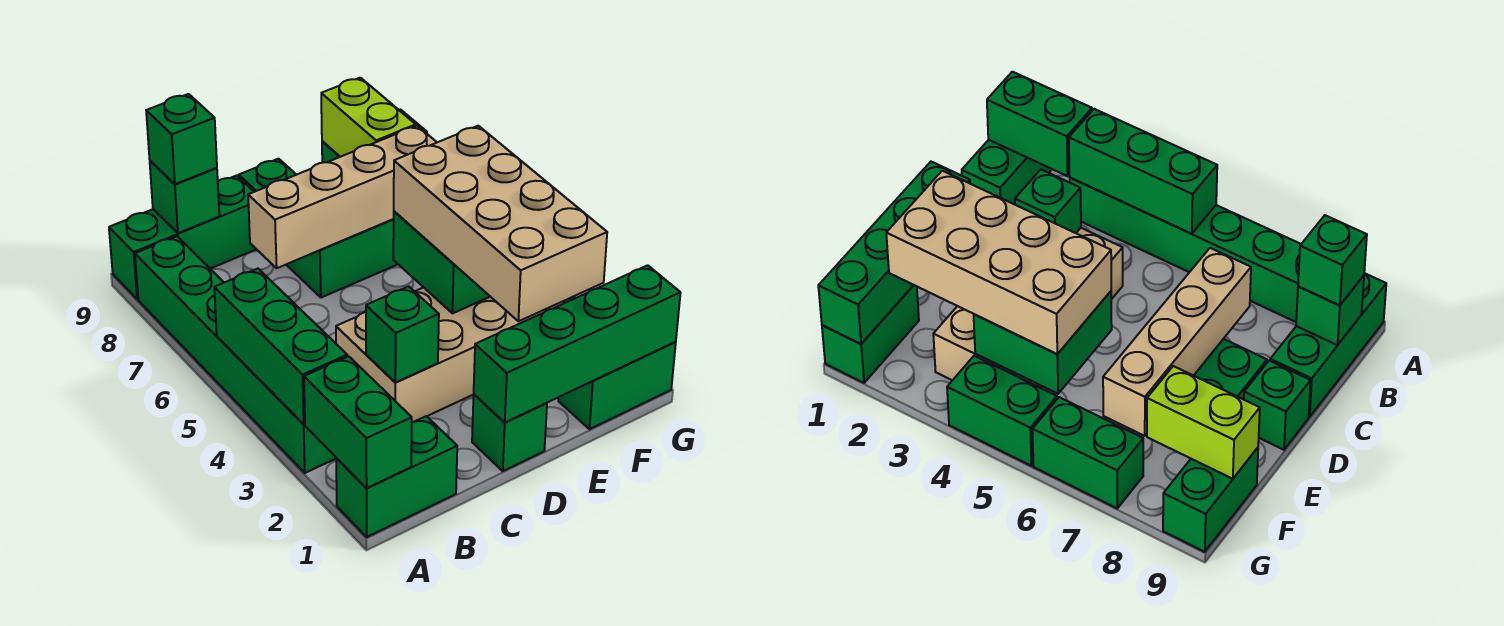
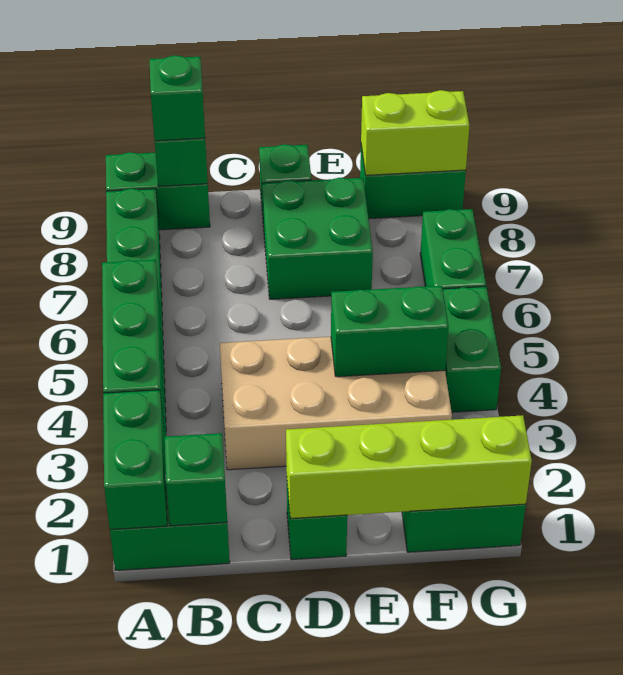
green brick A9:C9 level 1 -> green brick A9:B9 level 1
green brick C3 level 2 -> green brick B1 level 2
tan brick C7:F7 level 2 -> none
green brick D1:G1 level 2 -> lime brick D1:G1 level 2
tan brick E2:F5 level 3 -> none
green brick E4:F5 level 2 -> green brick E4:F4 level 2
lime brick F8:F9 level 2 -> lime brick F9:G9 level 2

